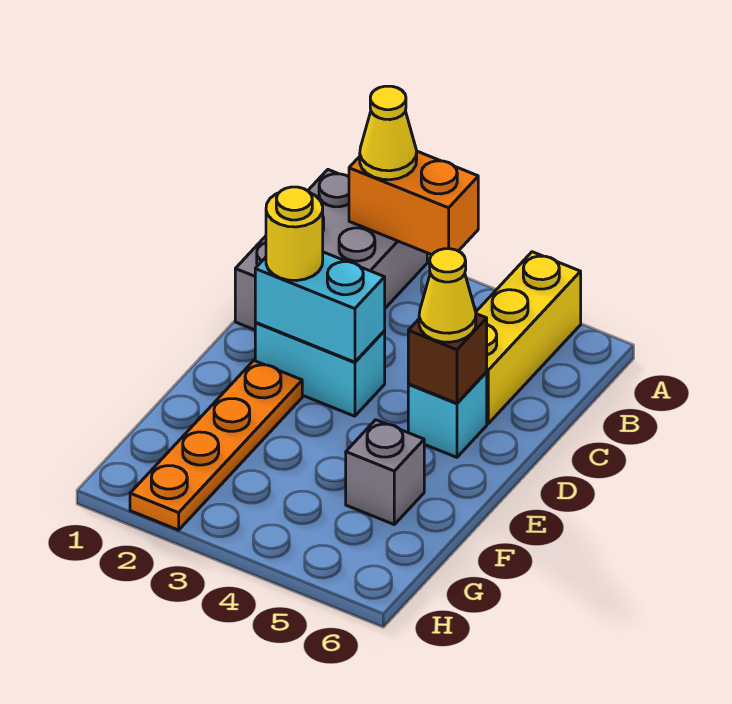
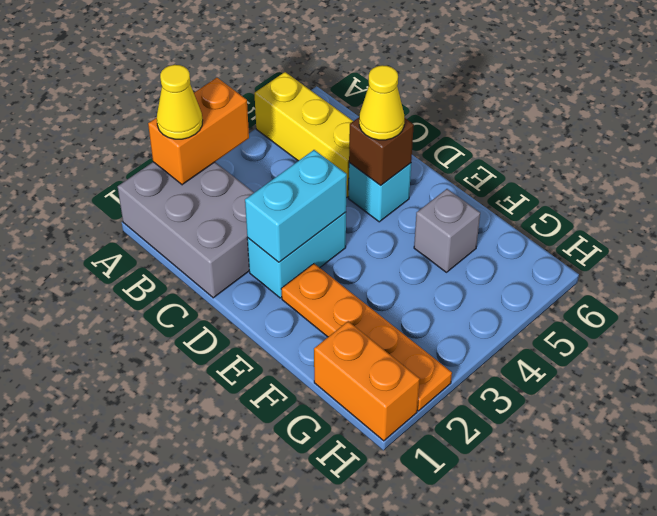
yellow round brick D2 level 3 -> none
none -> orange brick G1:H1 level 1

